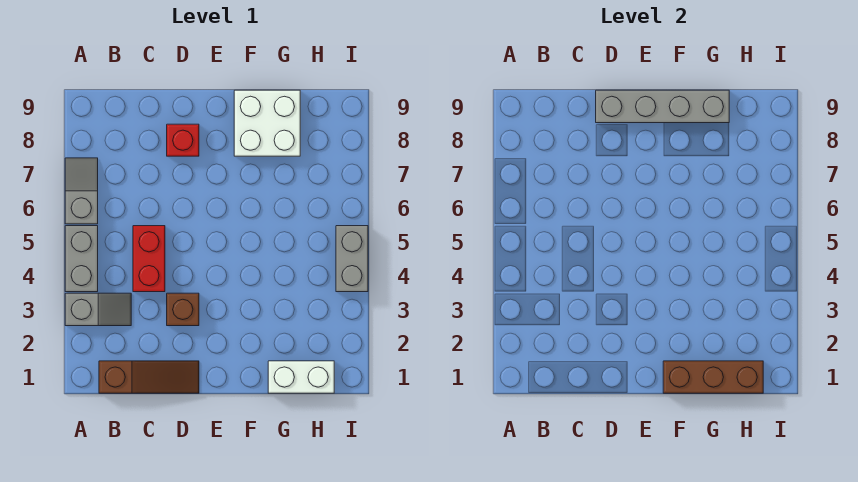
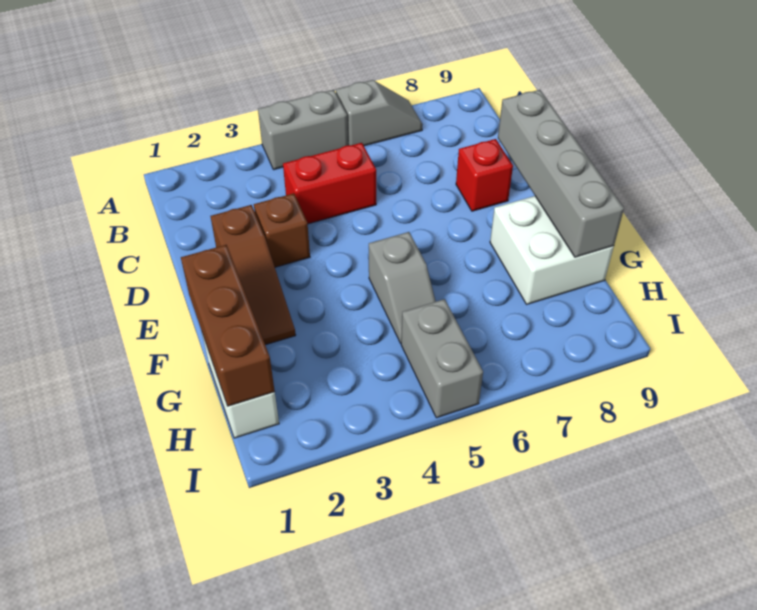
grey slope A3:B3 level 1 top A -> grey slope F5:G5 level 1 top F
brown slope B1:D1 level 1 top B -> brown slope D2:F2 level 1 top D
grey brick I4:I5 level 1 -> grey brick H5:I5 level 1

